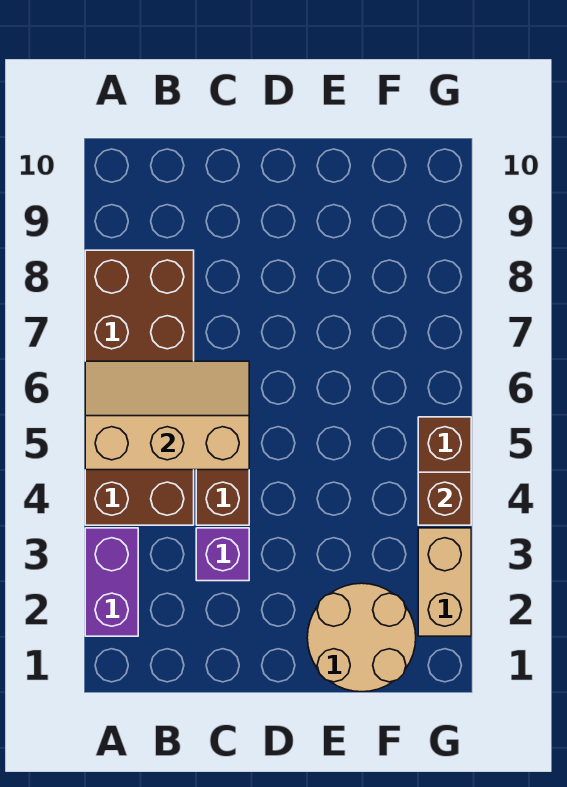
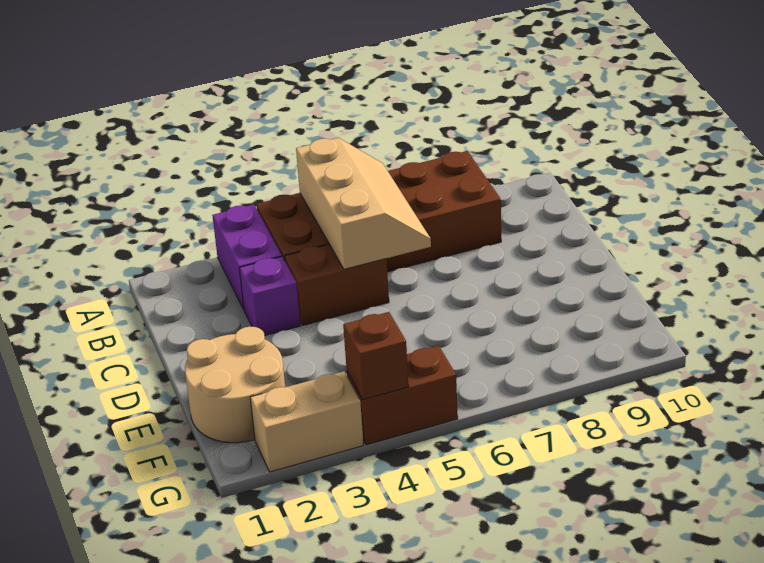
purple brick A2:A3 level 1 -> purple brick A3:B3 level 1

